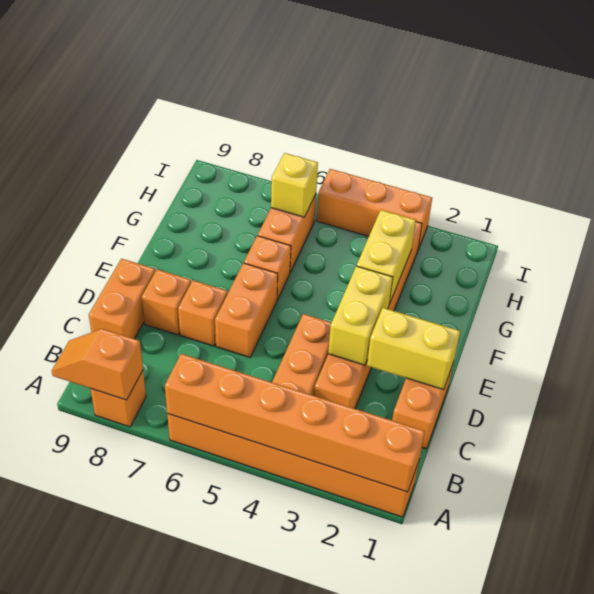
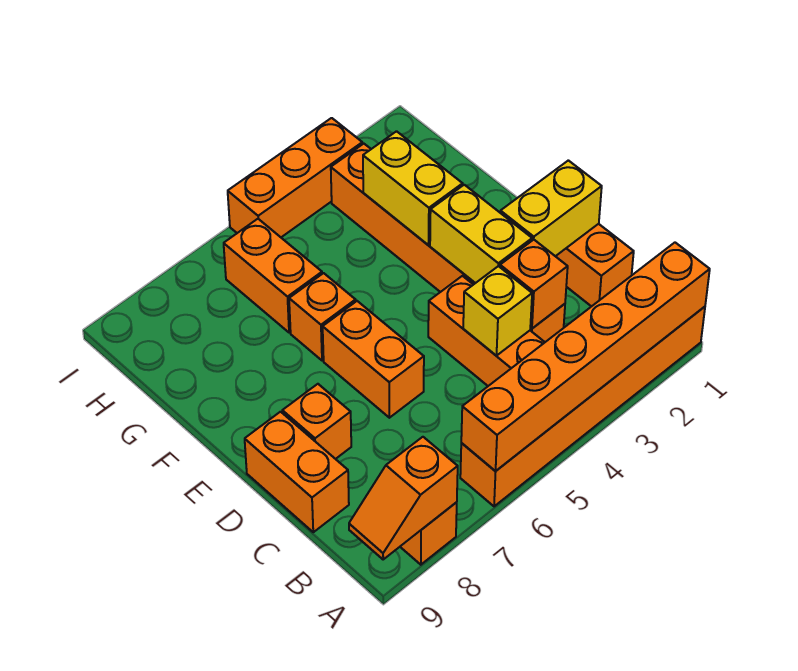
orange brick D7 level 1 -> orange brick C3 level 2
yellow brick H6 level 2 -> yellow brick C4 level 2

